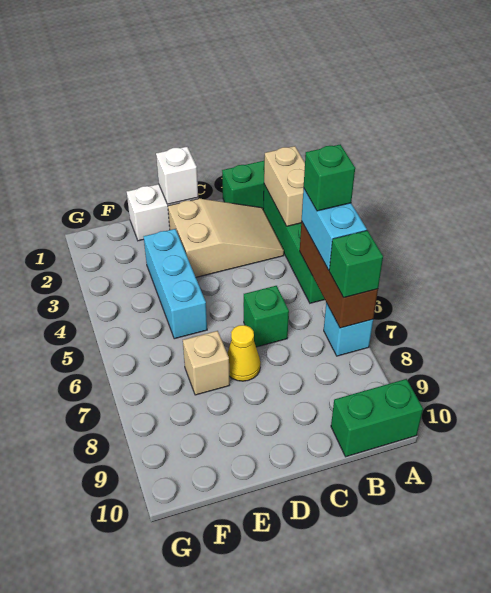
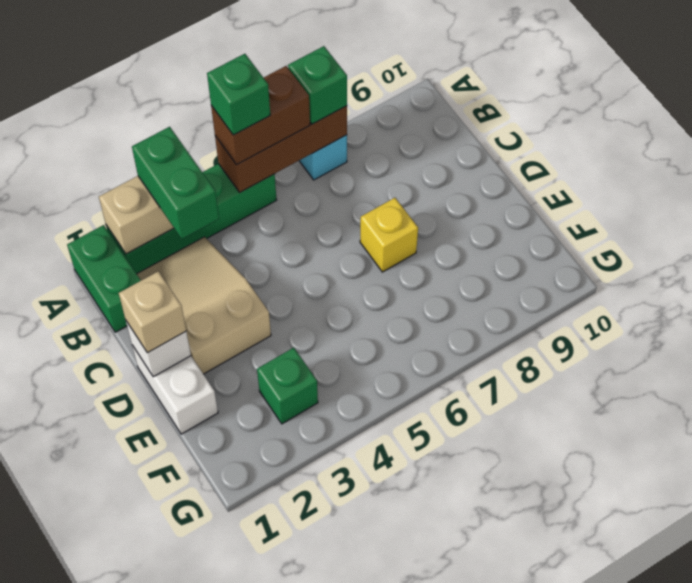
cyan brick A5:A6 level 3 -> brown brick A5:A6 level 3
green brick A10:B10 level 1 -> green brick A3:B3 level 3
green brick C6 level 1 -> green brick F3 level 1
yellow cone D7 level 1 -> yellow brick D7 level 1
cyan brick E3:E5 level 1 -> none
tan brick E7 level 1 -> tan brick D1 level 3

